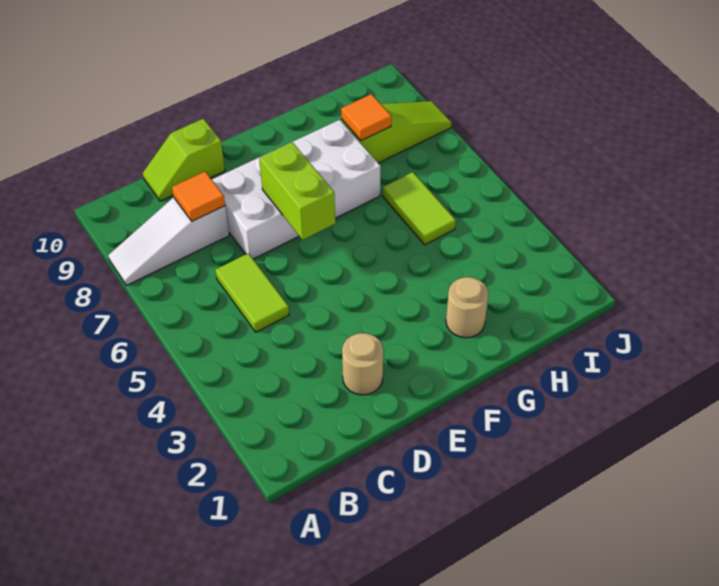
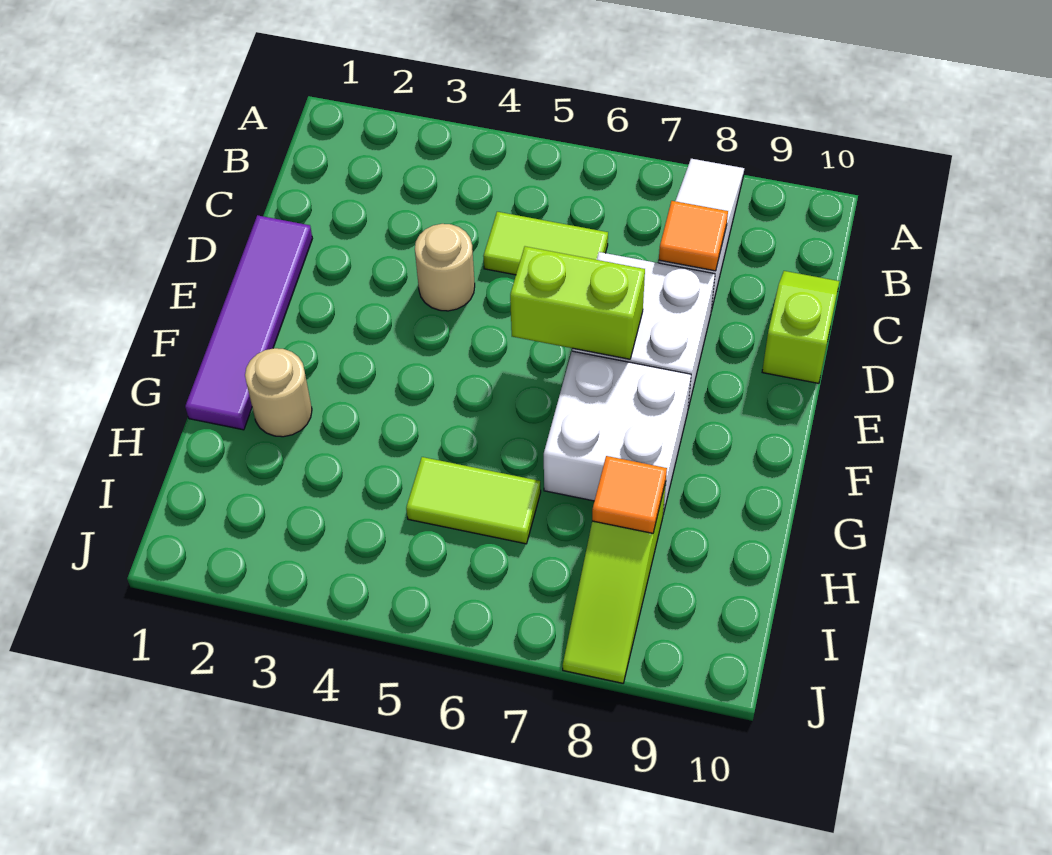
none -> purple tile D1:G1 level 1
tan round brick D2 level 1 -> tan round brick D4 level 1

